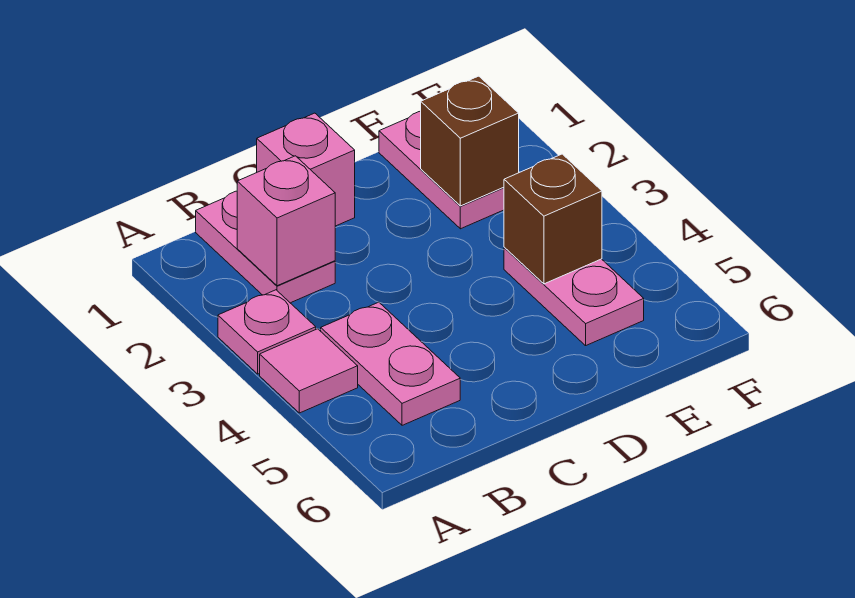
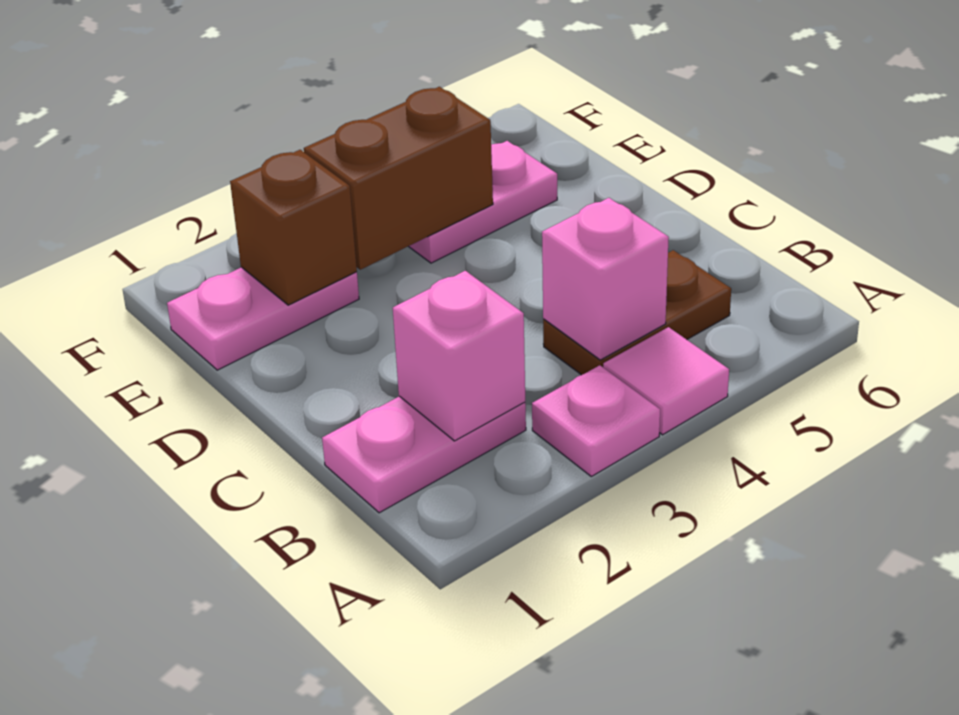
pink plate B4:B5 level 1 -> brown plate B4:B5 level 1
pink brick C1 level 1 -> pink brick B4 level 2
brown brick E4 level 2 -> brown brick E3:E4 level 2

